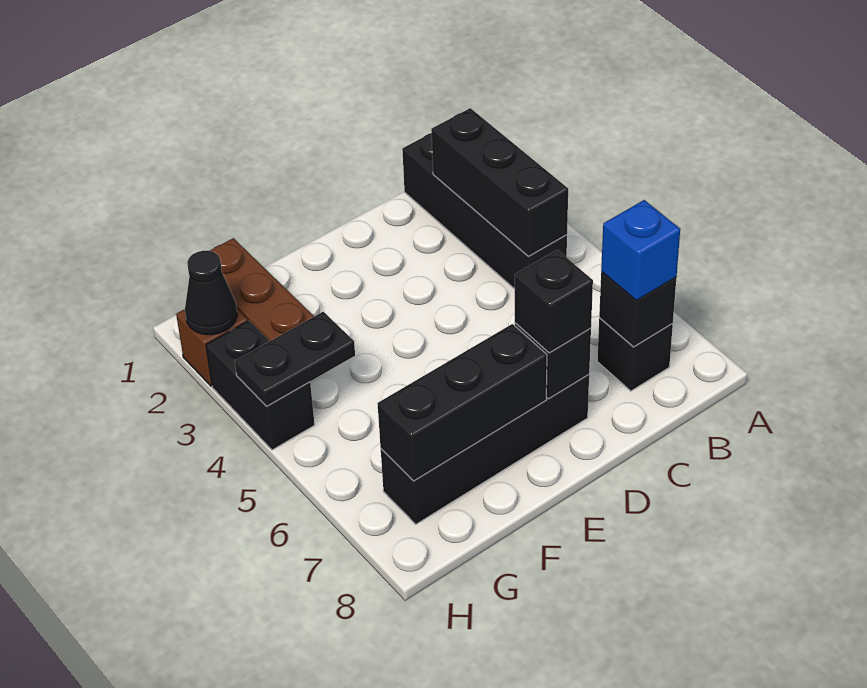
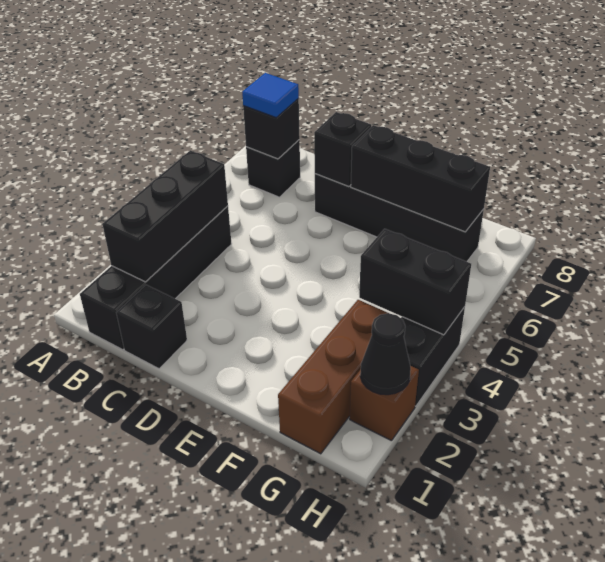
blue brick B7 level 3 -> blue tile B7 level 3
black brick D7 level 3 -> black brick C1 level 1
black plate G4:H4 level 2 -> black brick G4:H4 level 2

